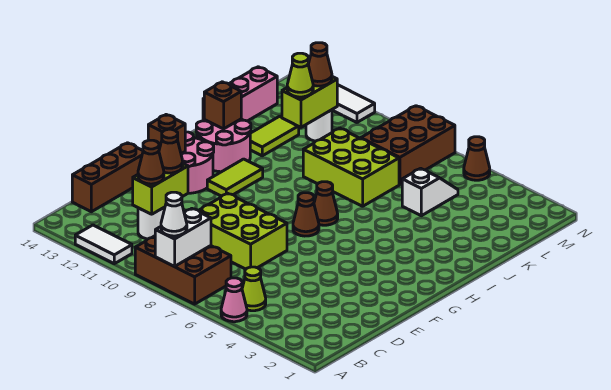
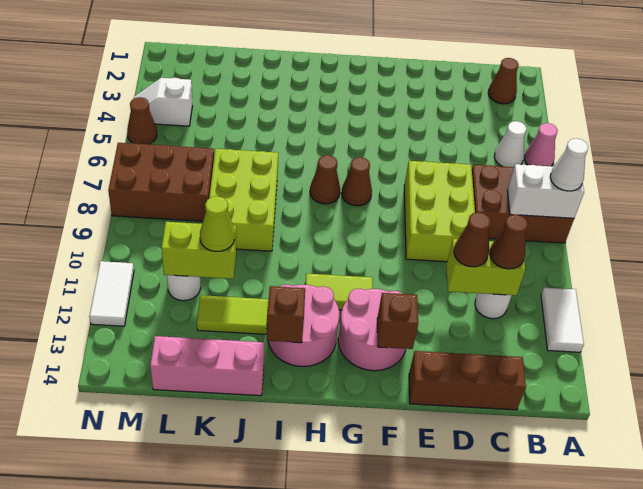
brown brick A7:B9 level 1 -> brown brick A7:C8 level 1
lime cone B5 level 1 -> white cone B5 level 1
white slope K5:L5 level 1 top K -> white slope M4:N4 level 1 top M
brown cone L11 level 3 -> brown cone B2 level 1

